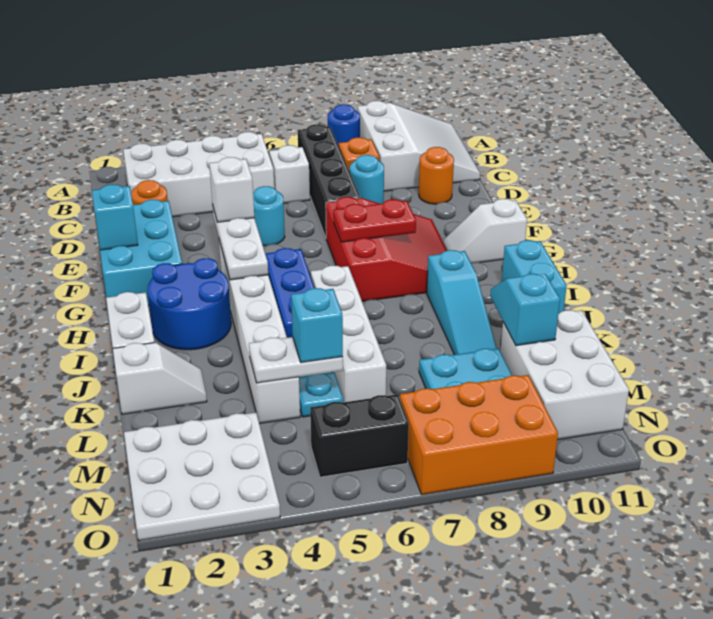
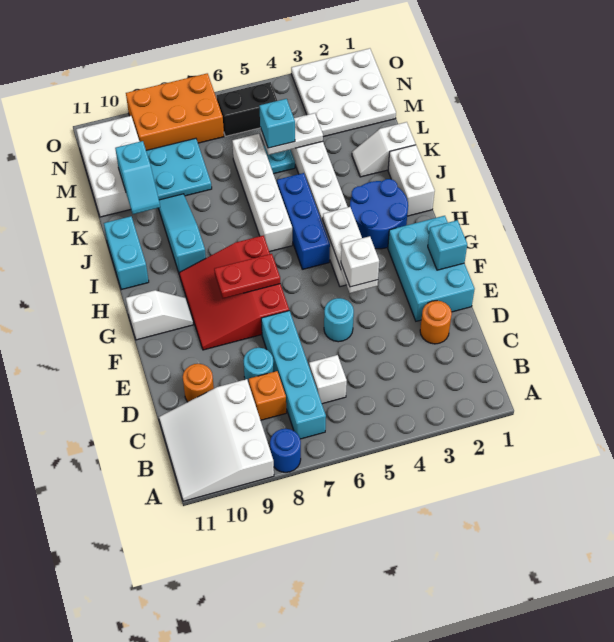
white brick B2:C5 level 1 -> none
black brick B7:E7 level 1 -> cyan brick B7:E7 level 1

